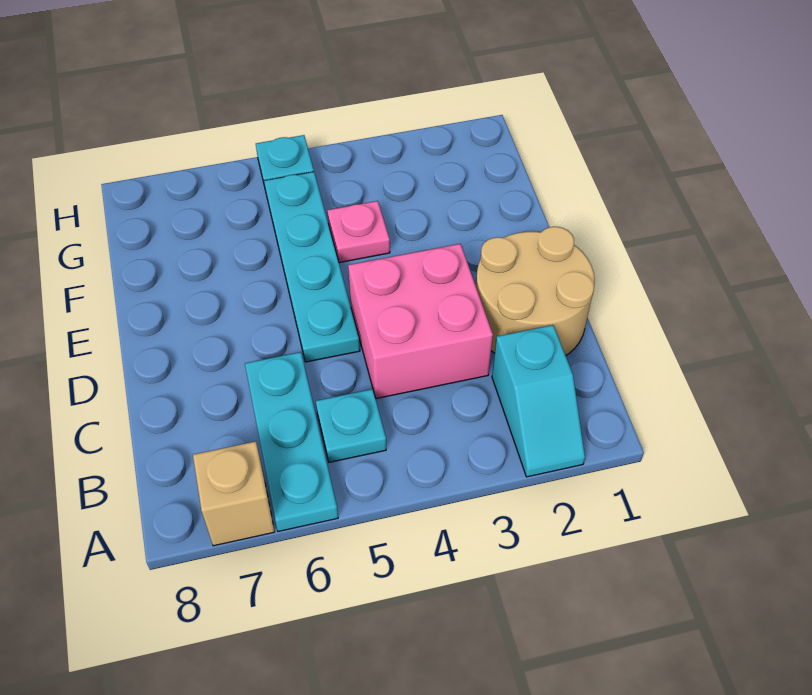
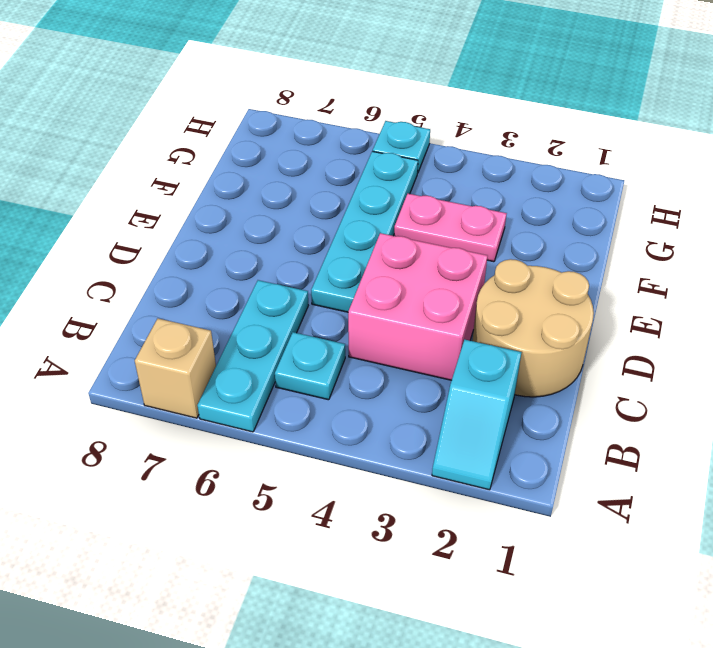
pink plate F4 level 1 -> pink plate F3:F4 level 1

